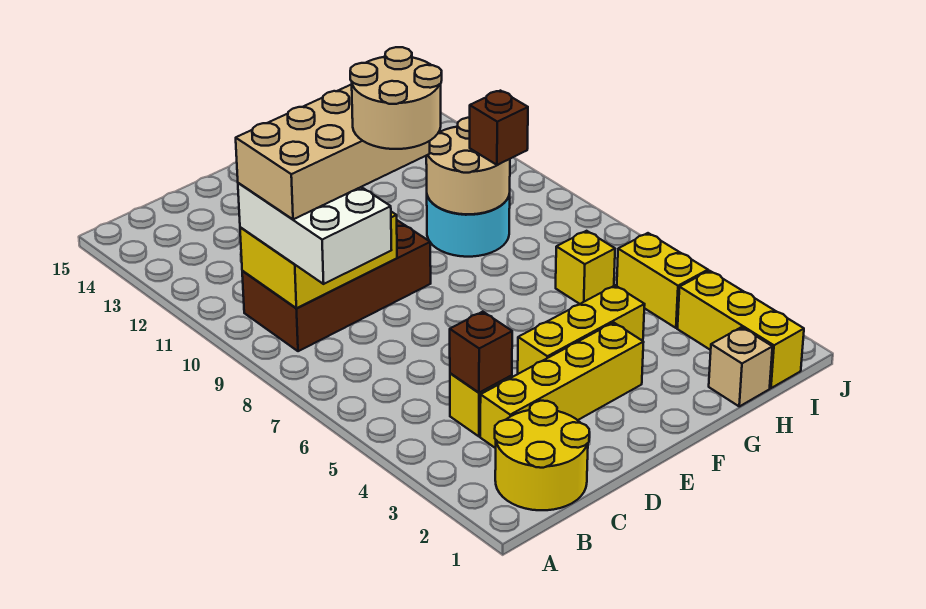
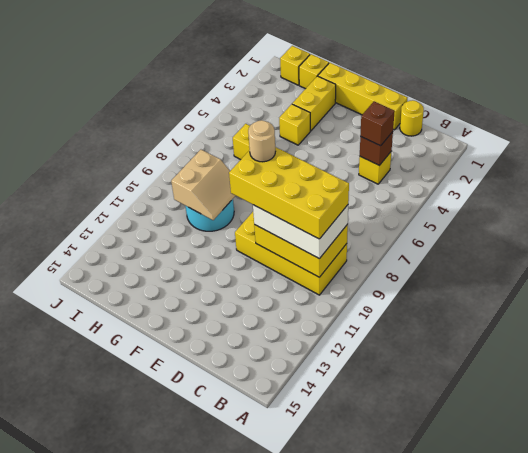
yellow round brick B1:C2 level 1 -> yellow round brick C1 level 1
white brick B8:C10 level 3 -> white brick B9:D10 level 3
brown brick B9:E10 level 1 -> yellow brick B9:E10 level 1
tan brick B9:E10 level 4 -> yellow brick B9:E10 level 4
yellow brick C3:F3 level 1 -> yellow brick D1:G1 level 1
tan round brick D8:E9 level 5 -> tan round brick E9 level 5
yellow brick E4:G4 level 1 -> yellow brick G4 level 1
tan round brick G9:H10 level 2 -> tan slope G9:H10 level 2 top H
tan brick H1 level 1 -> yellow brick H1 level 1
brown brick H9 level 3 -> brown brick C4 level 3
yellow brick I1:I3 level 1 -> yellow brick I1 level 1
yellow brick I4:I5 level 1 -> yellow brick G2:G3 level 1

